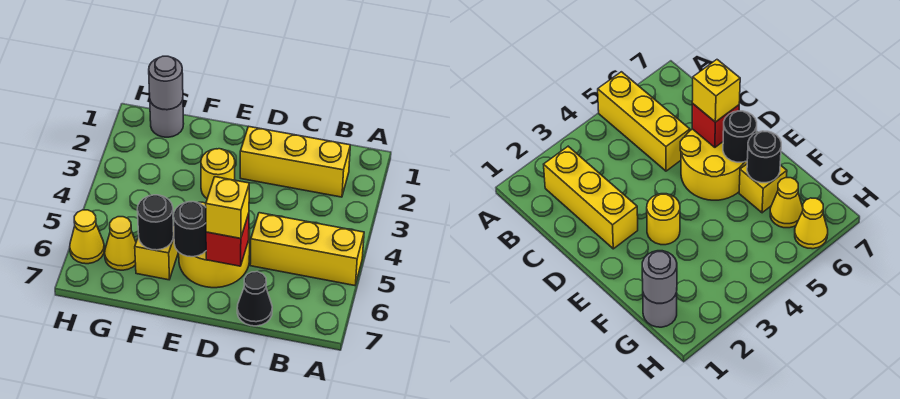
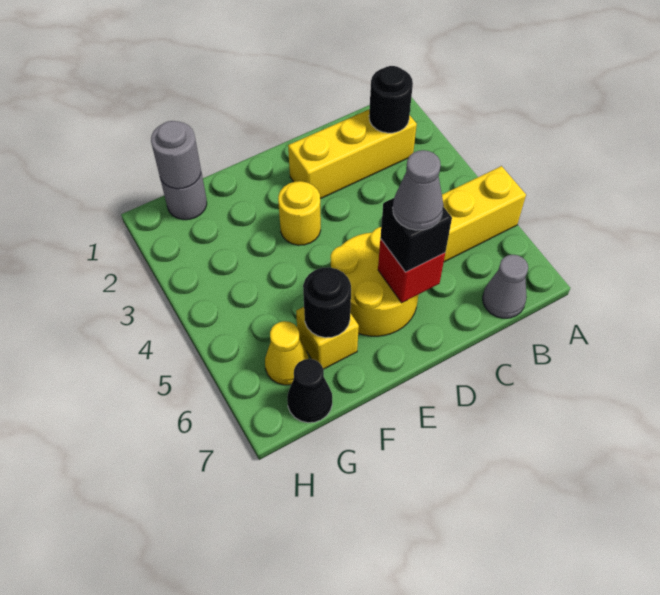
none -> grey cone B7 level 1
black cone C7 level 1 -> black cone G7 level 1
yellow brick D6 level 3 -> black brick D6 level 3
none -> grey cone D6 level 4
black round brick E6 level 2 -> black round brick B2 level 2
yellow cone H6 level 1 -> none

